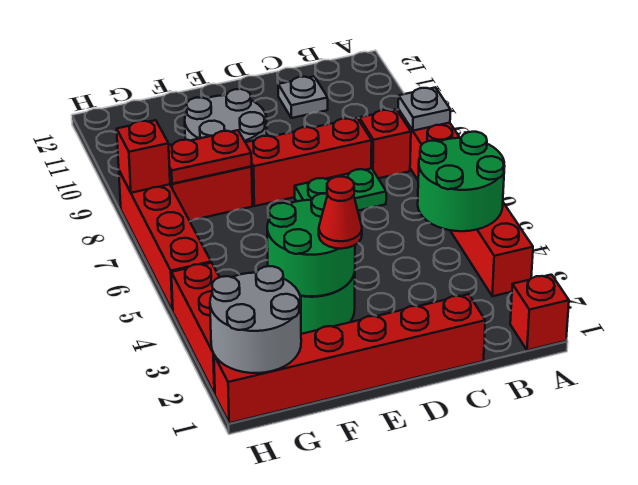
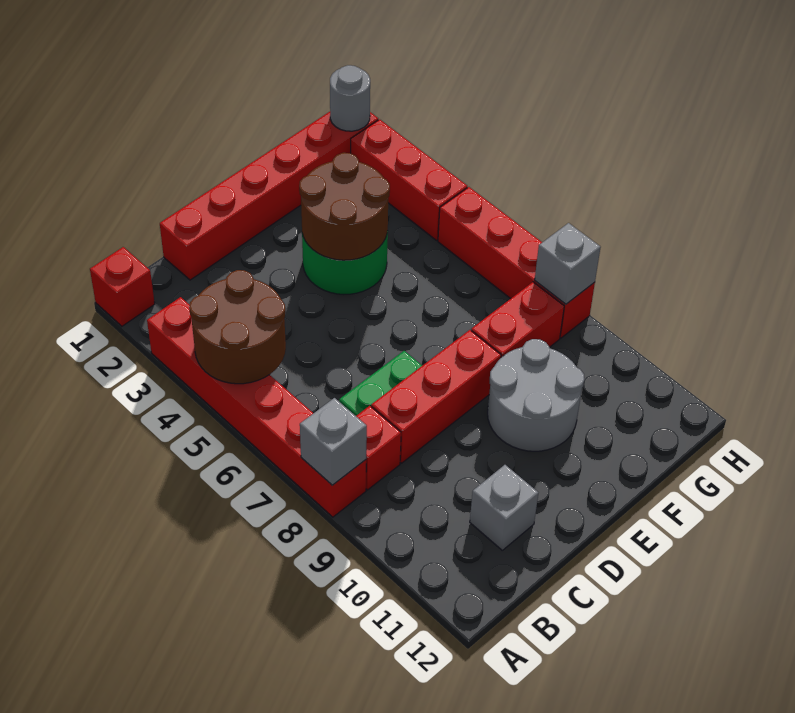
green round brick A4:B5 level 2 -> brown round brick A4:B5 level 2
grey plate A8 level 2 -> grey brick A8 level 2
grey plate C11 level 1 -> grey brick C11 level 1
green round brick E3:F4 level 2 -> brown round brick E3:F4 level 2
red cone E3 level 3 -> none
red plate F8:G8 level 2 -> none
grey round brick G1:H2 level 2 -> grey round brick H1 level 2
red brick H8 level 2 -> grey brick H8 level 2

